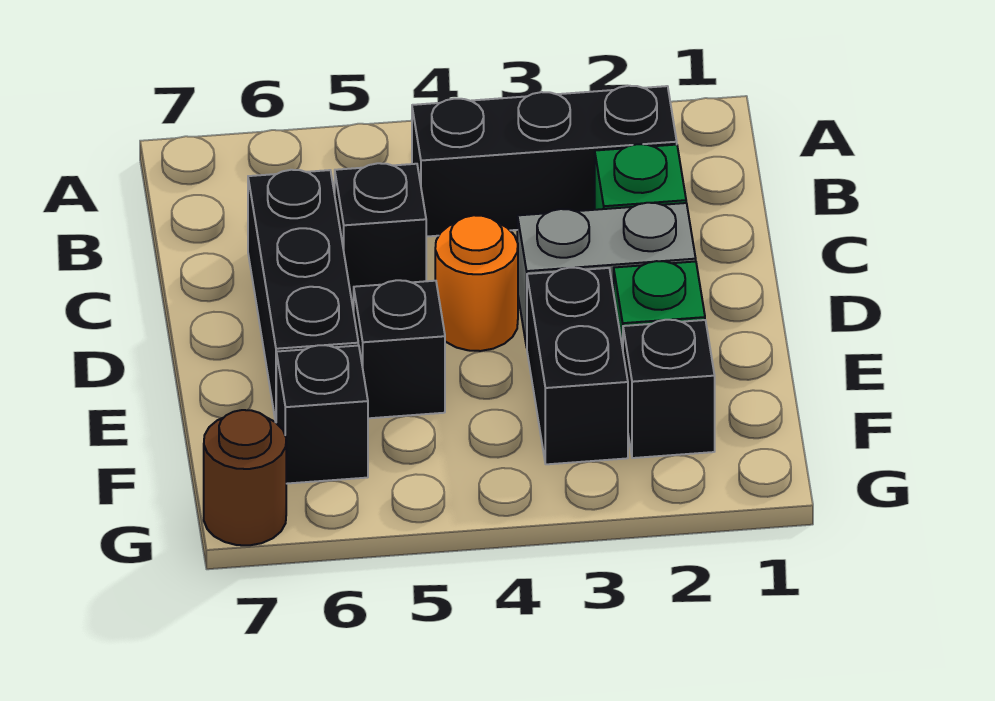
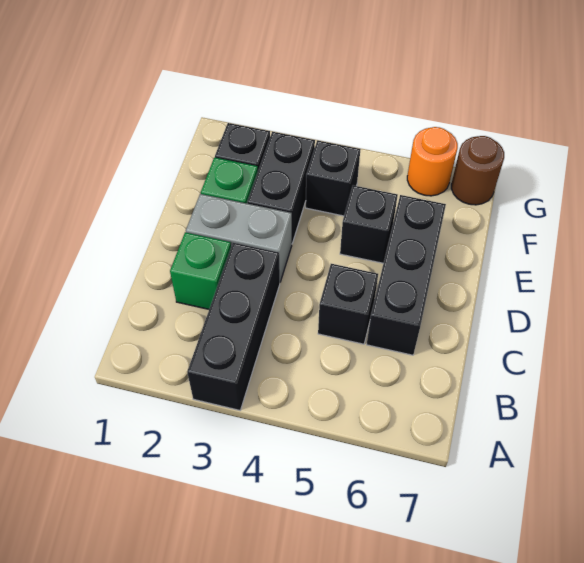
black brick B2:B4 level 1 -> black brick A3:C3 level 1
orange round brick D4 level 1 -> orange round brick G6 level 1
black brick F6 level 1 -> black brick F4 level 1

